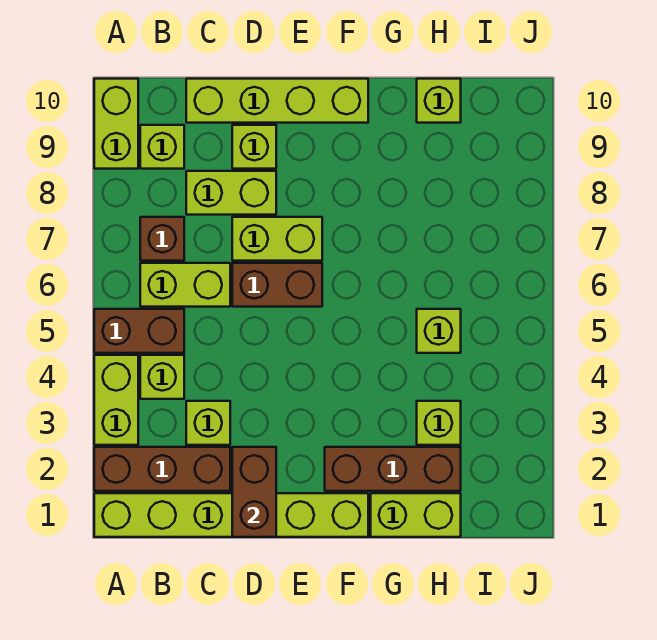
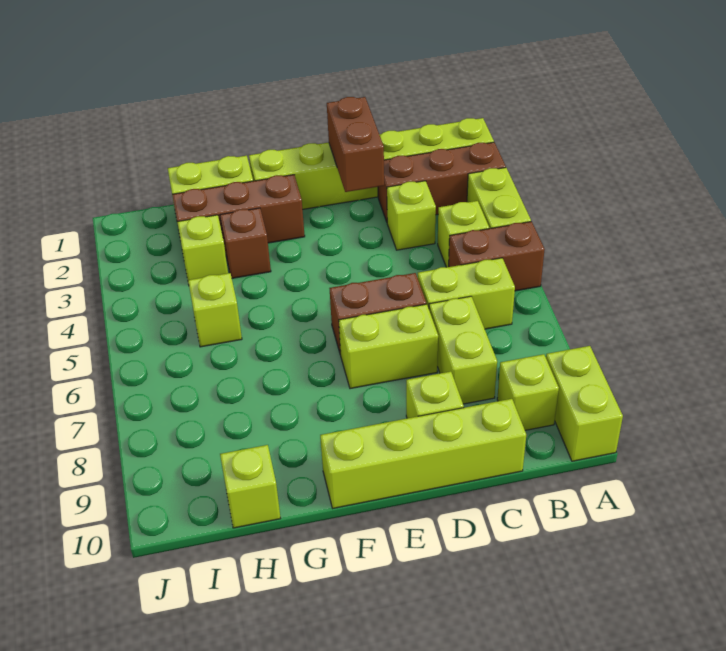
brown brick B7 level 1 -> brown brick G3 level 1
lime brick C8:D8 level 1 -> lime brick C7:C8 level 1

